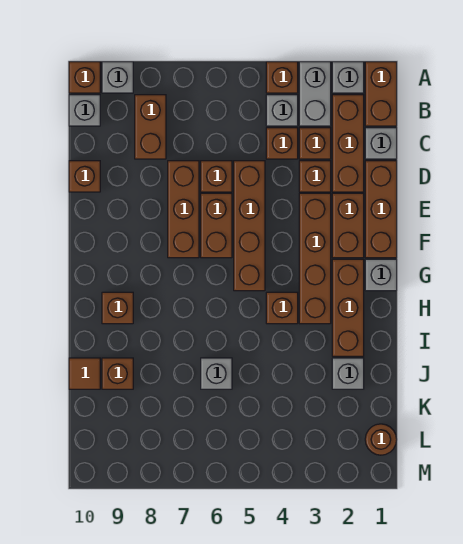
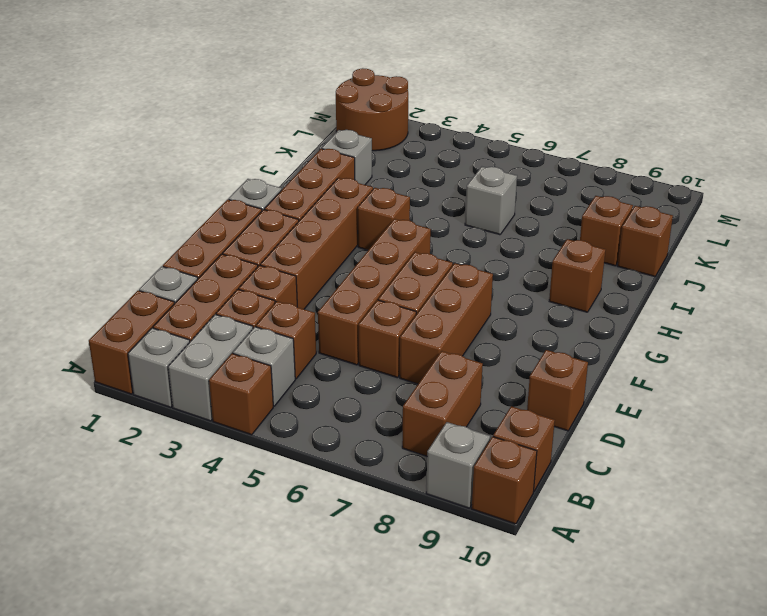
grey brick B10 level 1 -> brown brick B10 level 1
brown tile J10 level 1 -> brown brick J10 level 1
brown round brick L1 level 1 -> brown round brick L1:M2 level 1

